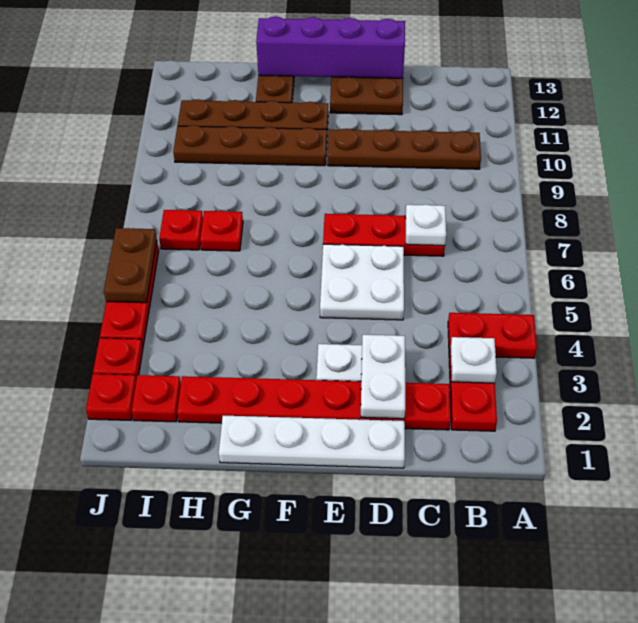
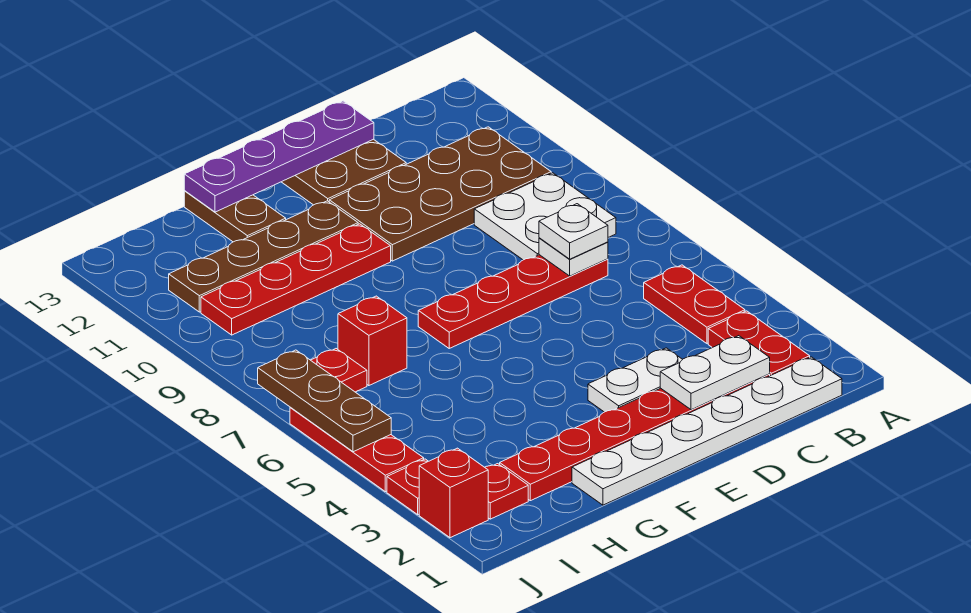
red plate A4:B4 level 1 -> red plate B4:B5 level 1
white plate B3 level 2 -> white plate C7 level 3
brown plate B10:E10 level 1 -> brown plate B10:E11 level 1
red plate C7:E7 level 1 -> red plate C7:F7 level 1
white plate D1:G1 level 1 -> white plate B1:G1 level 1
white plate D2:D3 level 2 -> white plate C2:D2 level 2
white plate D5:E6 level 1 -> white plate B8:C9 level 1
purple brick D13:G13 level 2 -> purple plate D13:G13 level 2
brown plate F10:I10 level 1 -> red plate F10:I10 level 1
red plate H7 level 1 -> red brick H7 level 1
red plate J2 level 1 -> red brick J2 level 1
brown plate J5:J6 level 2 -> brown plate J5:J7 level 2

